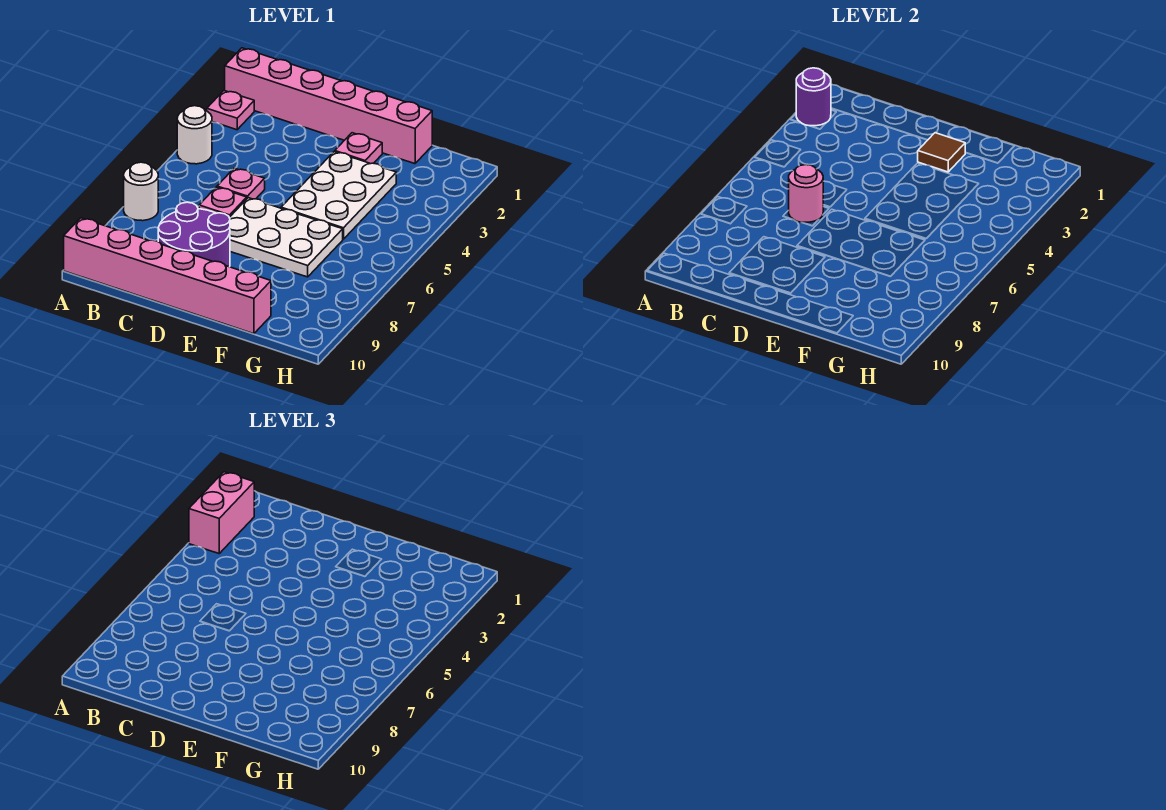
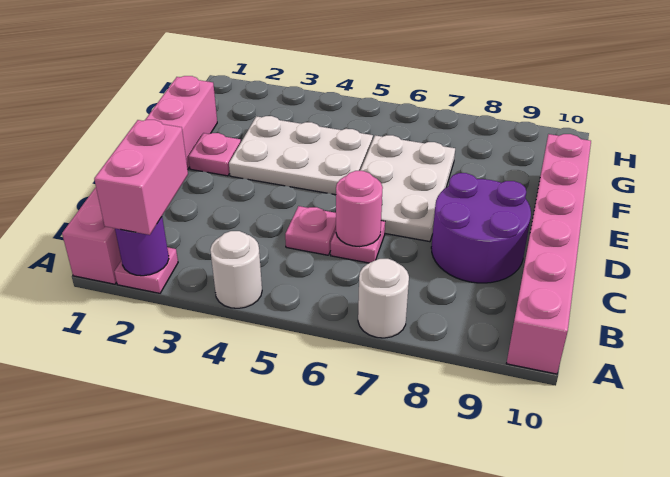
pink brick A2:A3 level 3 -> pink brick A2:B2 level 3
brown tile E2 level 2 -> none

